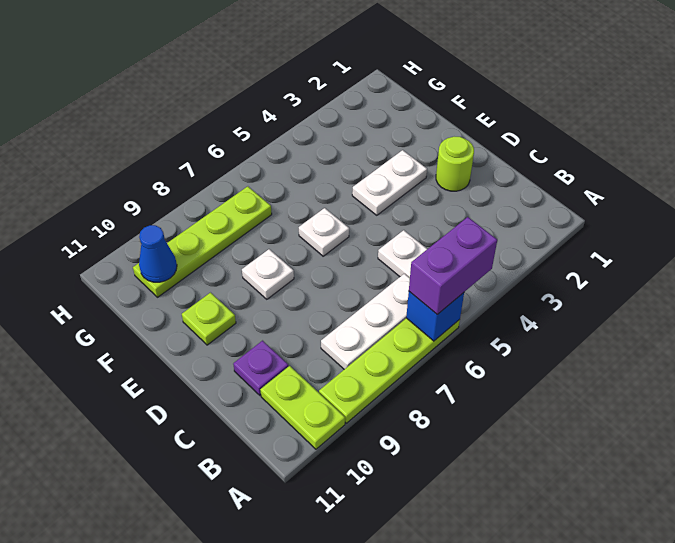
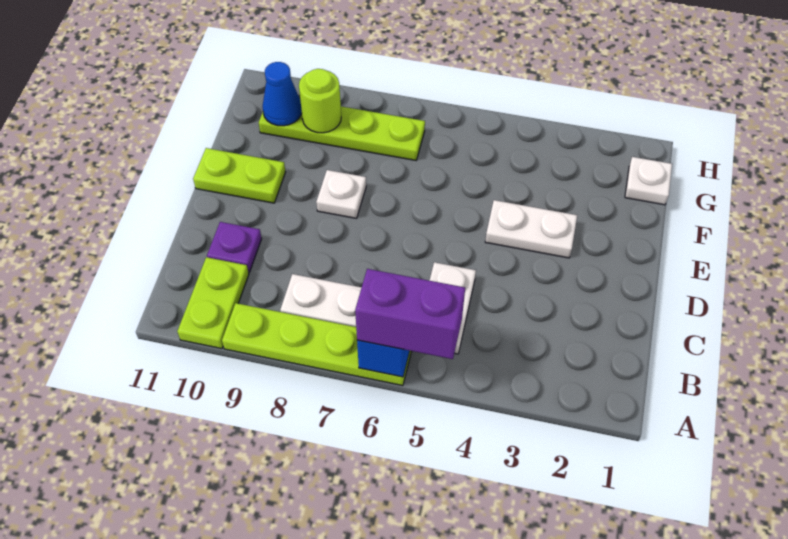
lime round brick D2 level 1 -> lime round brick G9 level 2
white plate E6 level 1 -> white plate G1 level 1
lime plate E10 level 1 -> lime plate E10:E11 level 1

